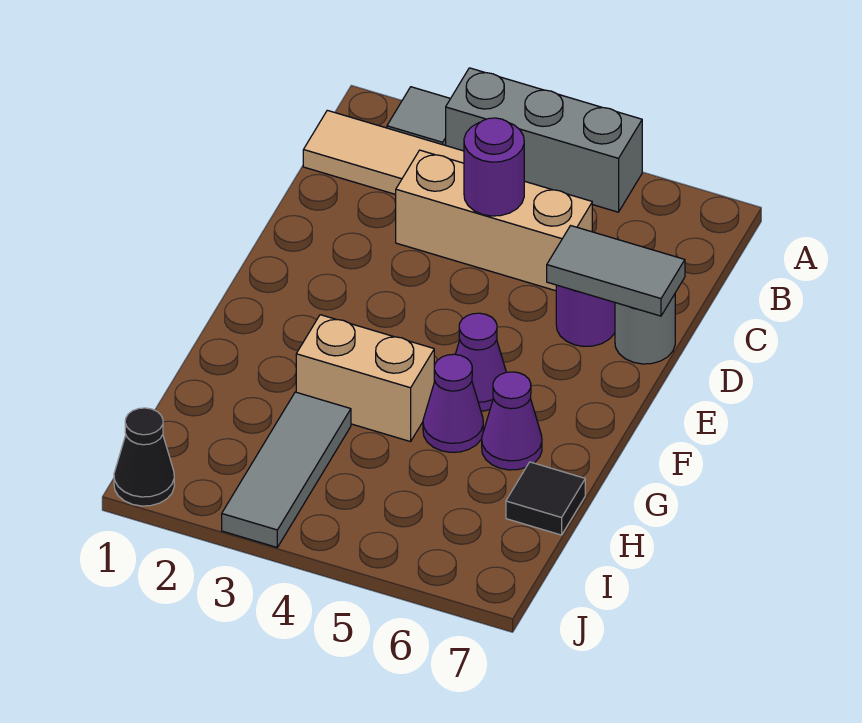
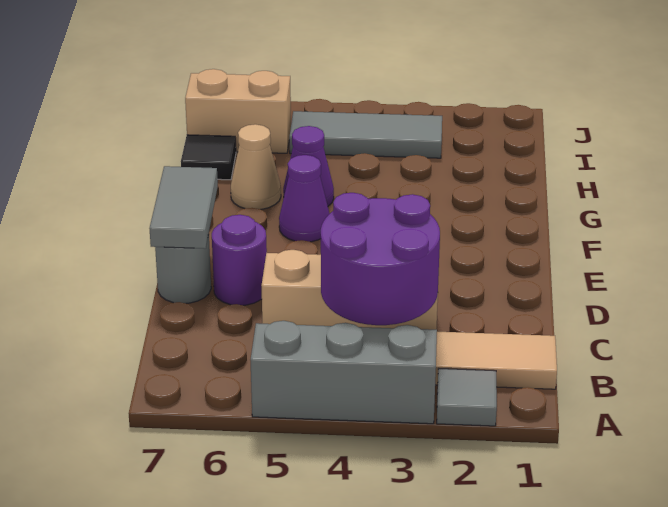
purple round brick C4 level 2 -> purple round brick B3:C4 level 2
grey tile D6:D7 level 2 -> grey tile D7:E7 level 2
tan brick G3:G4 level 1 -> tan brick I6:I7 level 1
purple cone G6 level 1 -> tan cone G6 level 1
grey tile H3:J3 level 1 -> grey tile I3:I5 level 1
black cone J1 level 1 -> none

